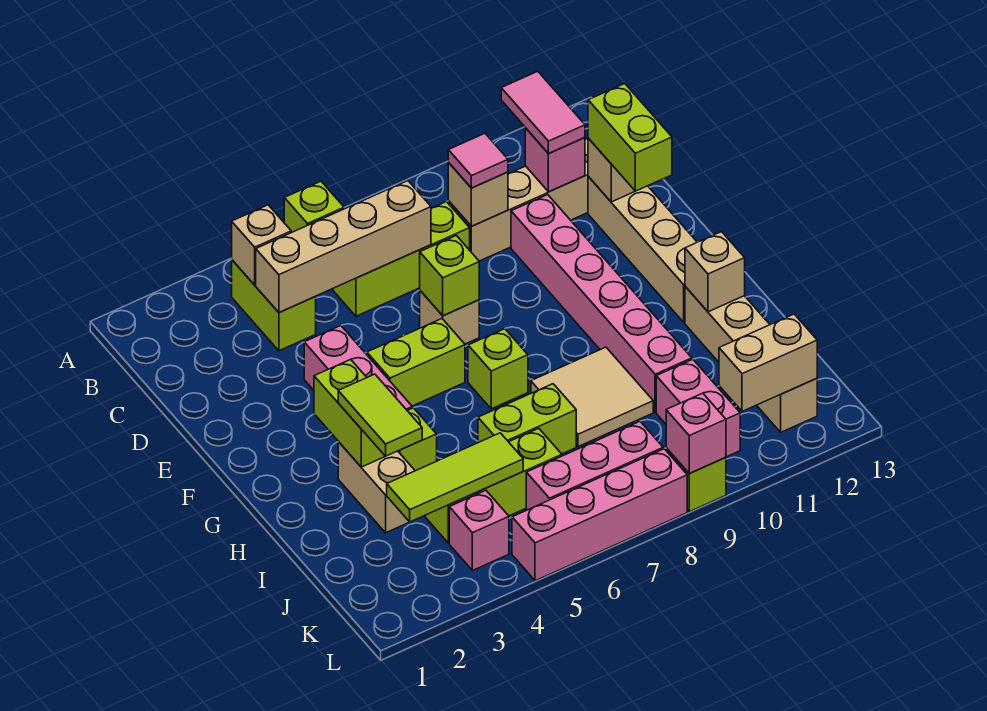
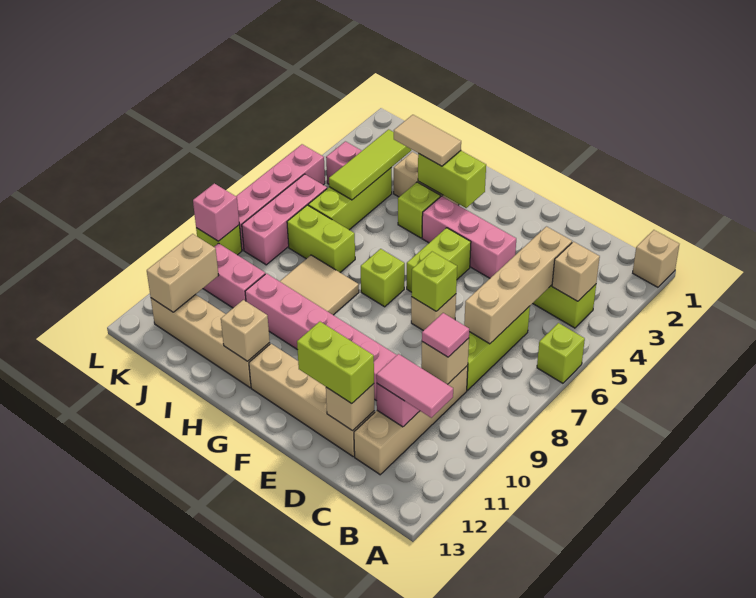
none -> tan brick A1 level 1
lime tile H3:I3 level 3 -> tan tile H3:I3 level 3
lime brick I6:I7 level 1 -> lime brick I7:J7 level 1

